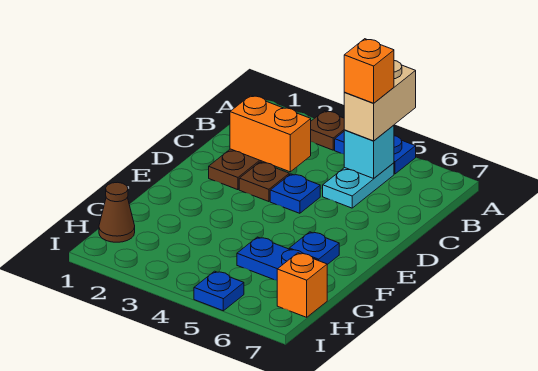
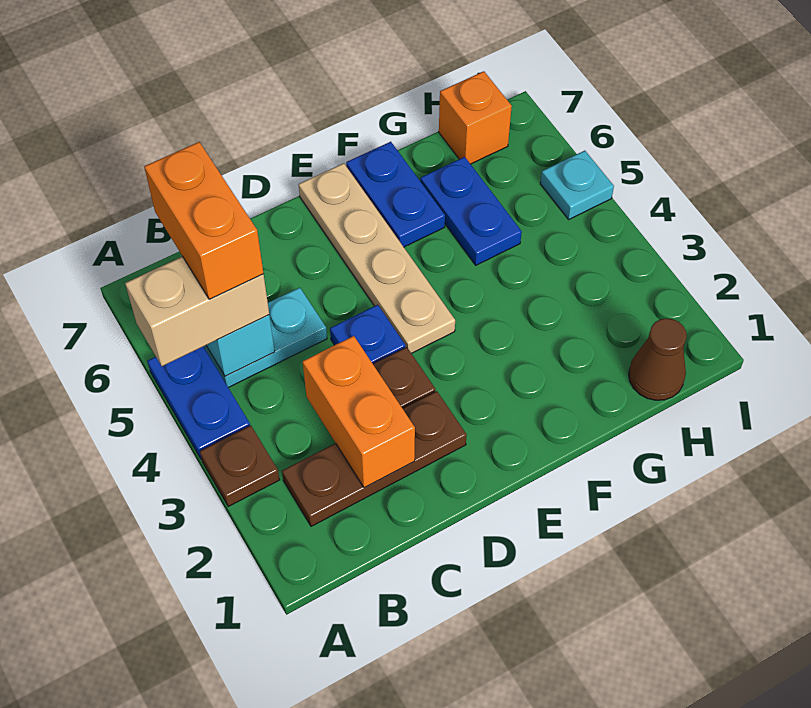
orange brick B5 level 4 -> orange brick B5:B6 level 4
none -> tan plate E4:E7 level 1
blue plate F6 level 1 -> blue plate F6:F7 level 1
blue plate I5 level 1 -> cyan plate I5 level 1

